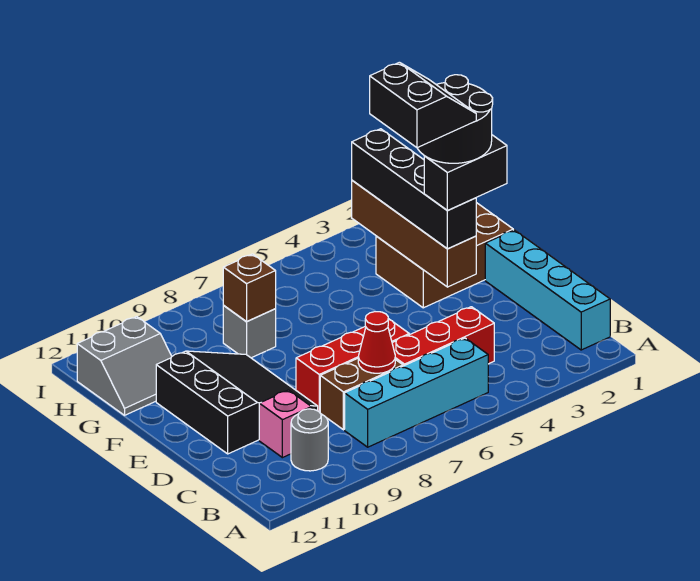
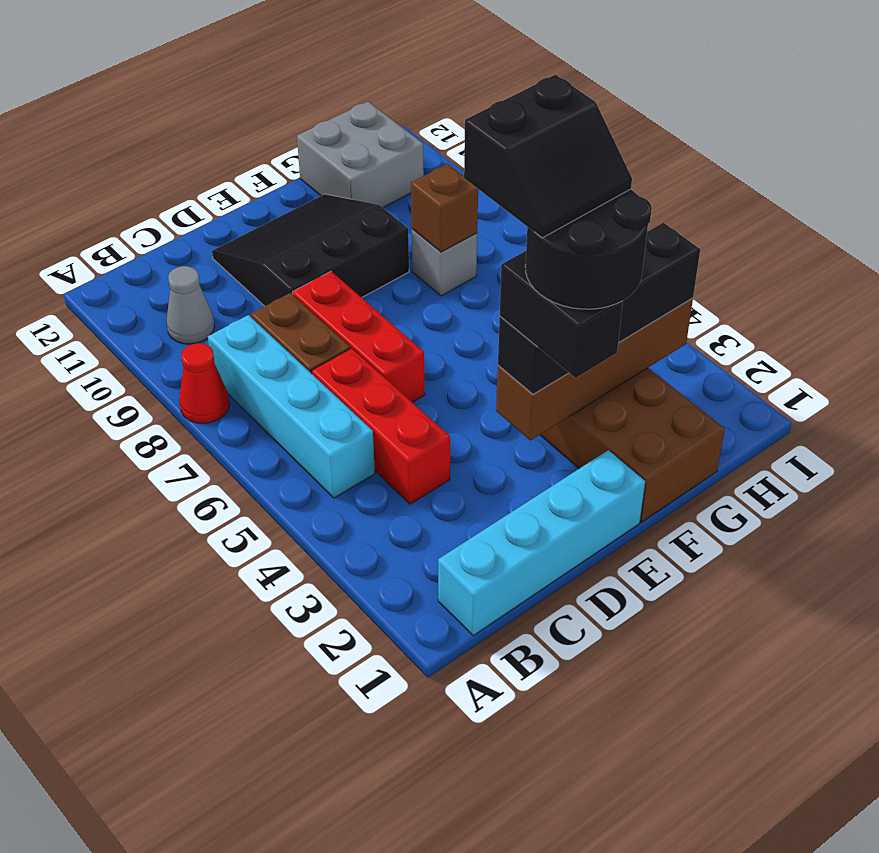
grey round brick B10 level 1 -> grey cone B10 level 1
red cone C7 level 2 -> red cone A8 level 1
pink brick C10 level 1 -> none
black slope D9:F11 level 1 top 11 -> black slope D9:F11 level 1 top 9
grey slope G11:H12 level 1 top H -> grey brick G11:H12 level 1

